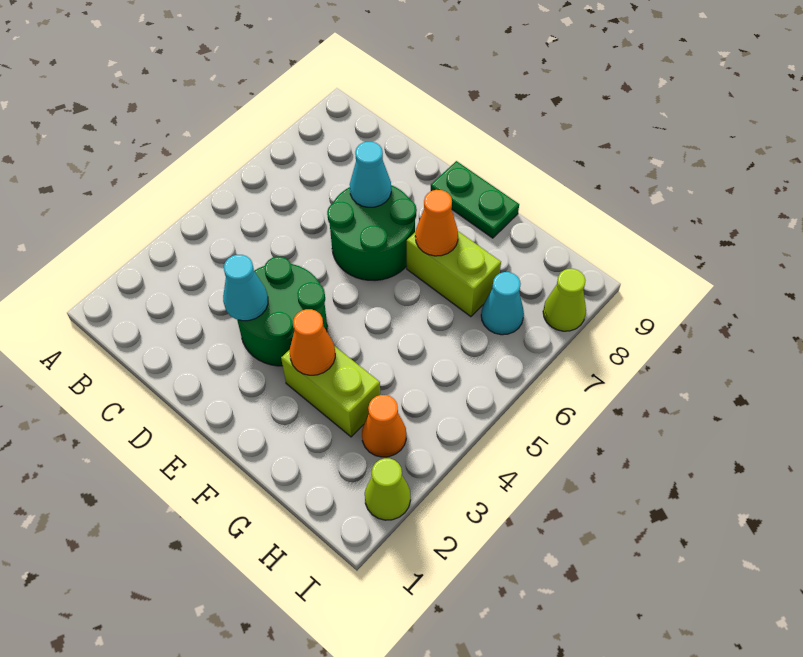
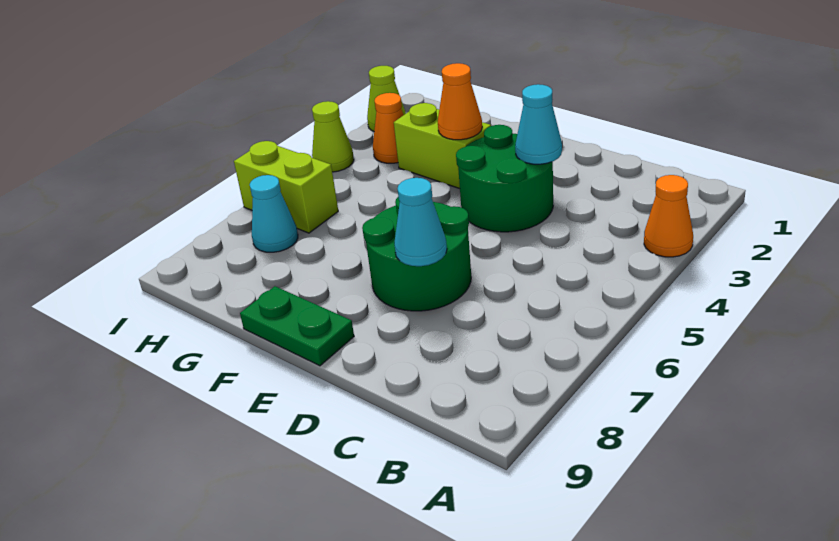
lime brick F7:G7 level 1 -> lime brick H6:I6 level 1
orange cone F7 level 2 -> orange cone A3 level 1
lime cone I8 level 1 -> lime cone I4 level 1

